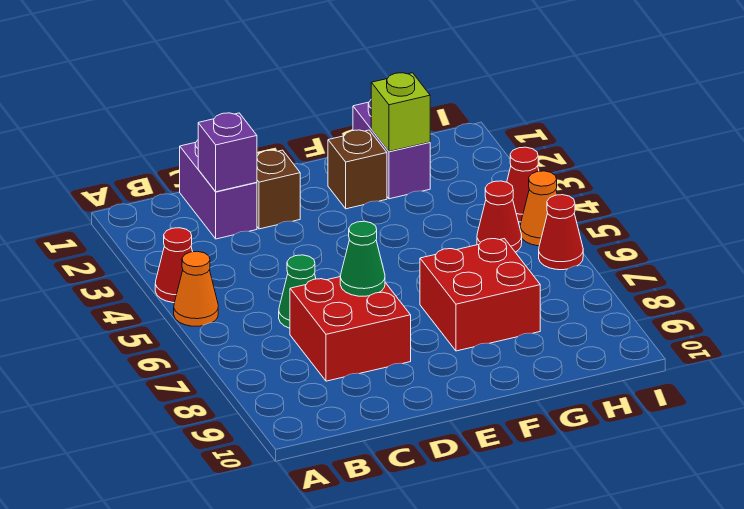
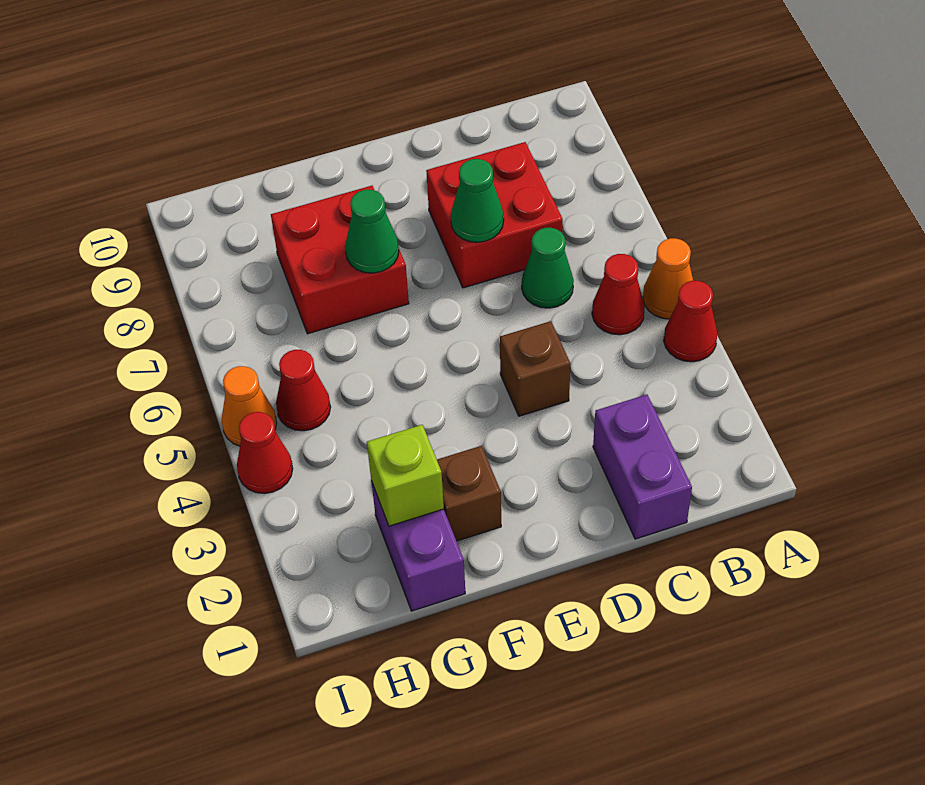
purple brick C2 level 2 -> none
brown brick D2 level 1 -> brown brick D4 level 1
none -> green cone F7 level 2
red cone I6 level 1 -> red cone B5 level 1

